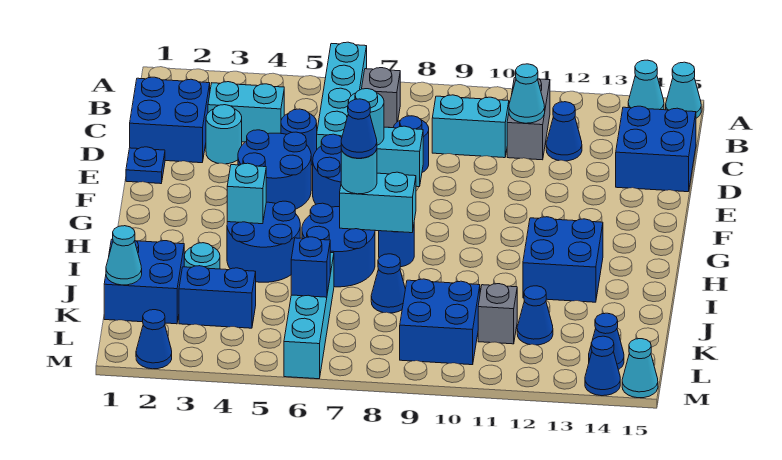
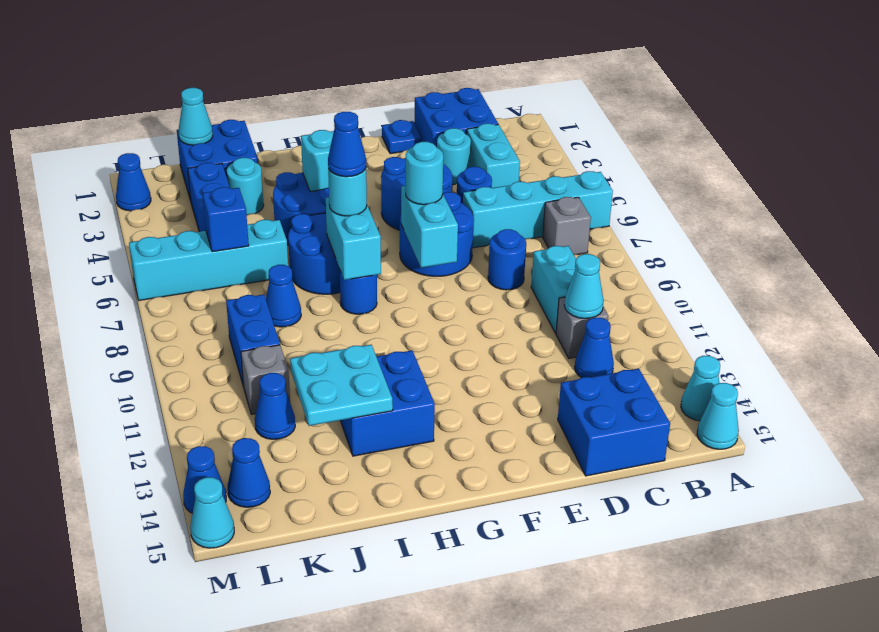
grey brick B11:C11 level 1 -> grey brick C11 level 1
none -> cyan plate I12:J13 level 2
blue brick K9:L10 level 1 -> blue brick K9:K10 level 1

